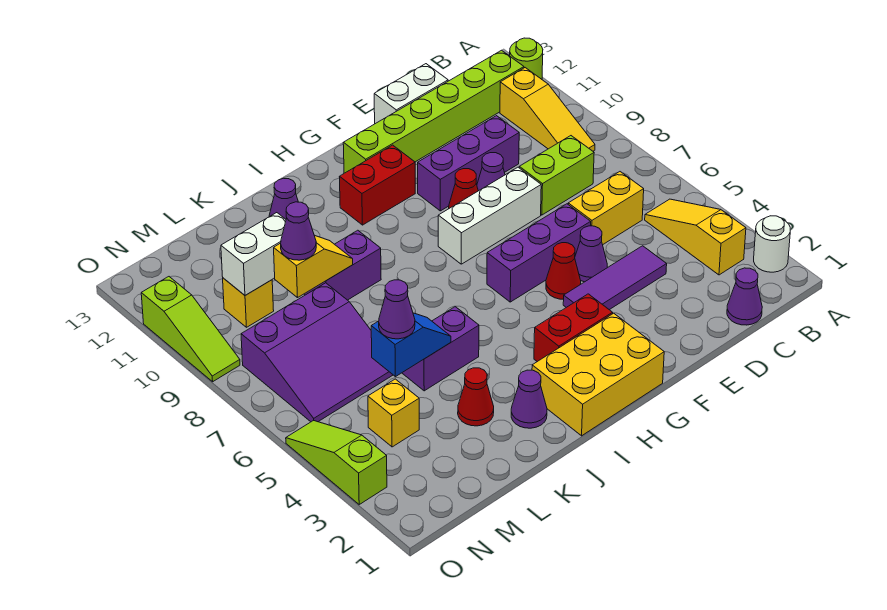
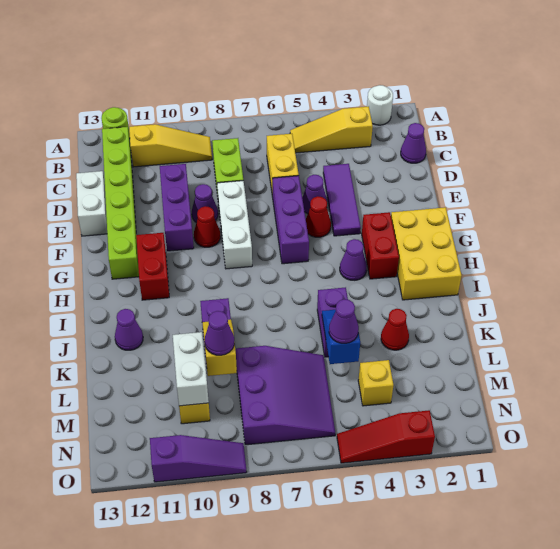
purple cone J2 level 1 -> purple cone H4 level 1
lime slope O3:O5 level 1 top 3 -> red slope O3:O5 level 1 top 3
lime slope O9:O11 level 1 top 11 -> purple slope O9:O11 level 1 top 11

